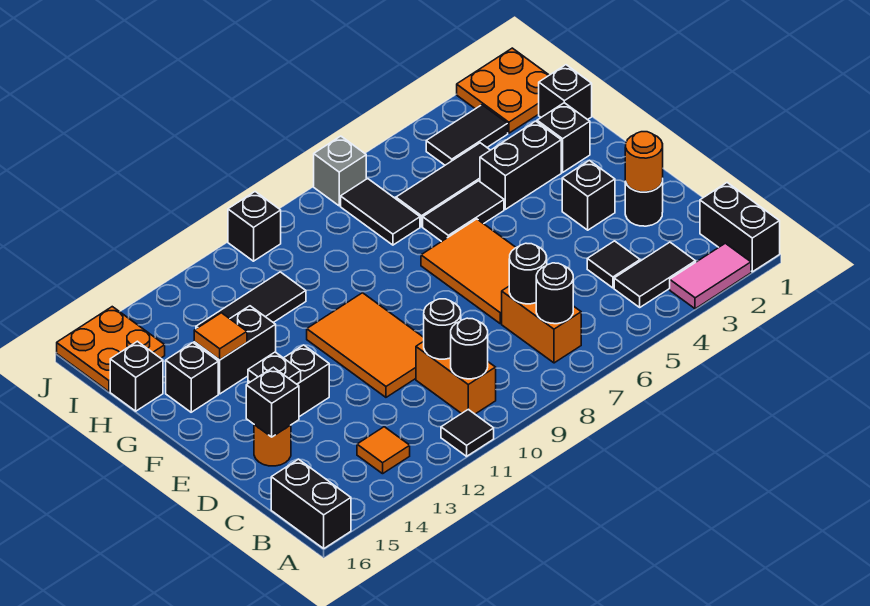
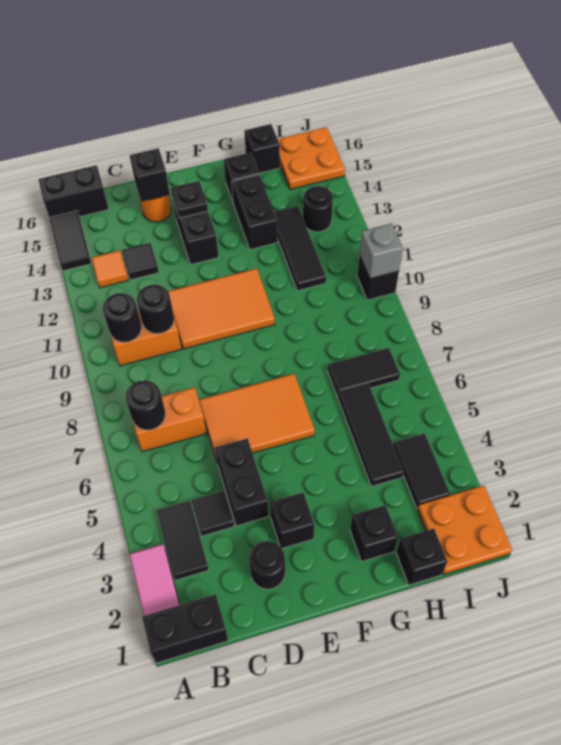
black tile A11 level 1 -> black tile C13 level 1
black round brick C7 level 2 -> black round brick I13 level 1
orange round brick D2 level 2 -> none
black brick G3:G4 level 1 -> black brick D4:D5 level 1
black tile G5:G6 level 1 -> black tile A14:A15 level 1
orange tile G14 level 2 -> none
grey brick J7 level 1 -> grey brick J10 level 2

